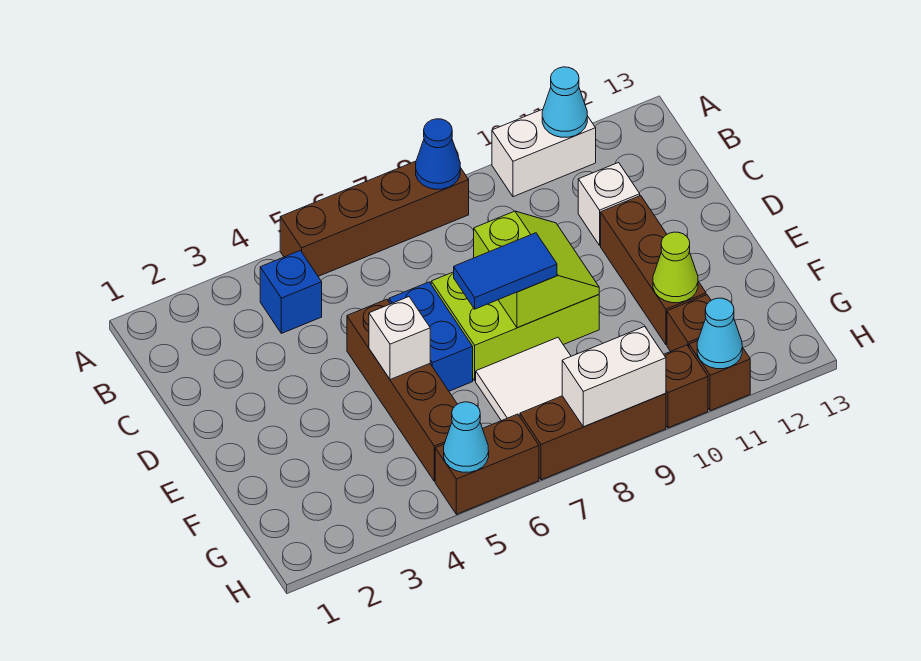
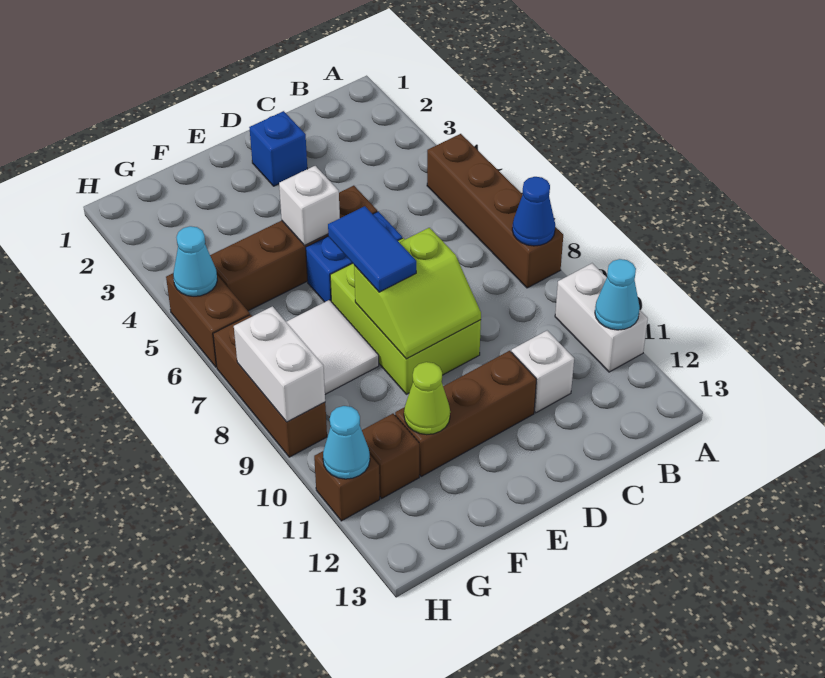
blue brick B4 level 1 -> blue brick D2 level 1
brown brick H10 level 1 -> none

